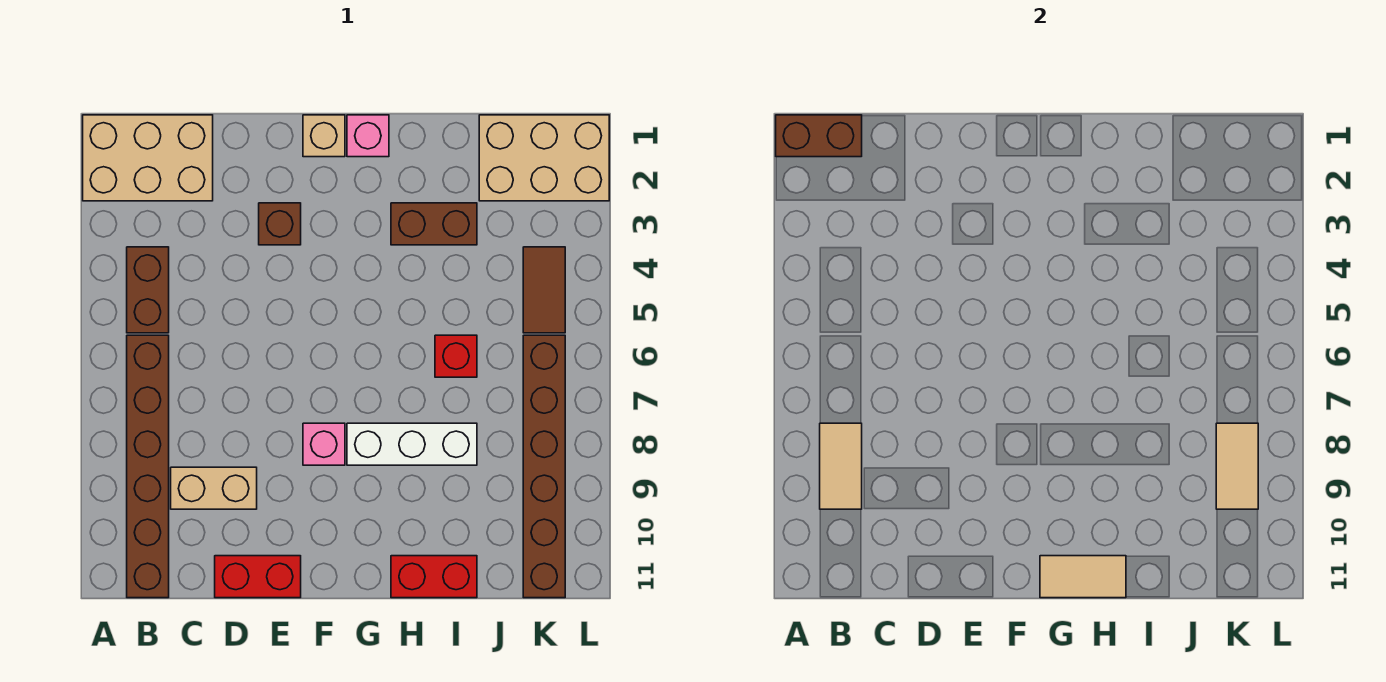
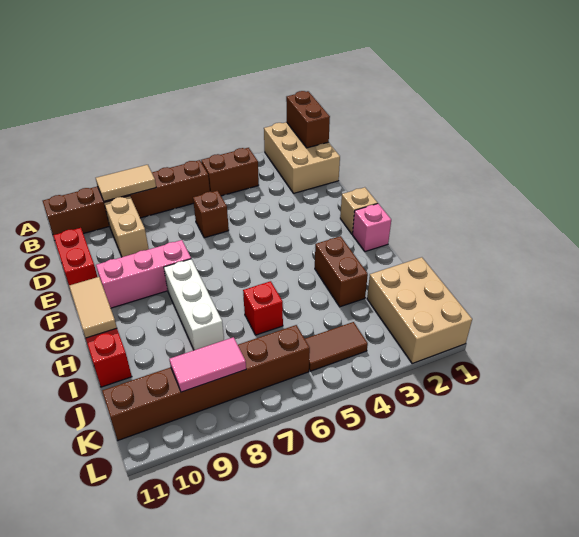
brown brick E3 level 1 -> brown brick D6 level 1
pink brick F8 level 1 -> pink brick F8:F10 level 1
tan tile K8:K9 level 2 -> pink tile K8:K9 level 2

